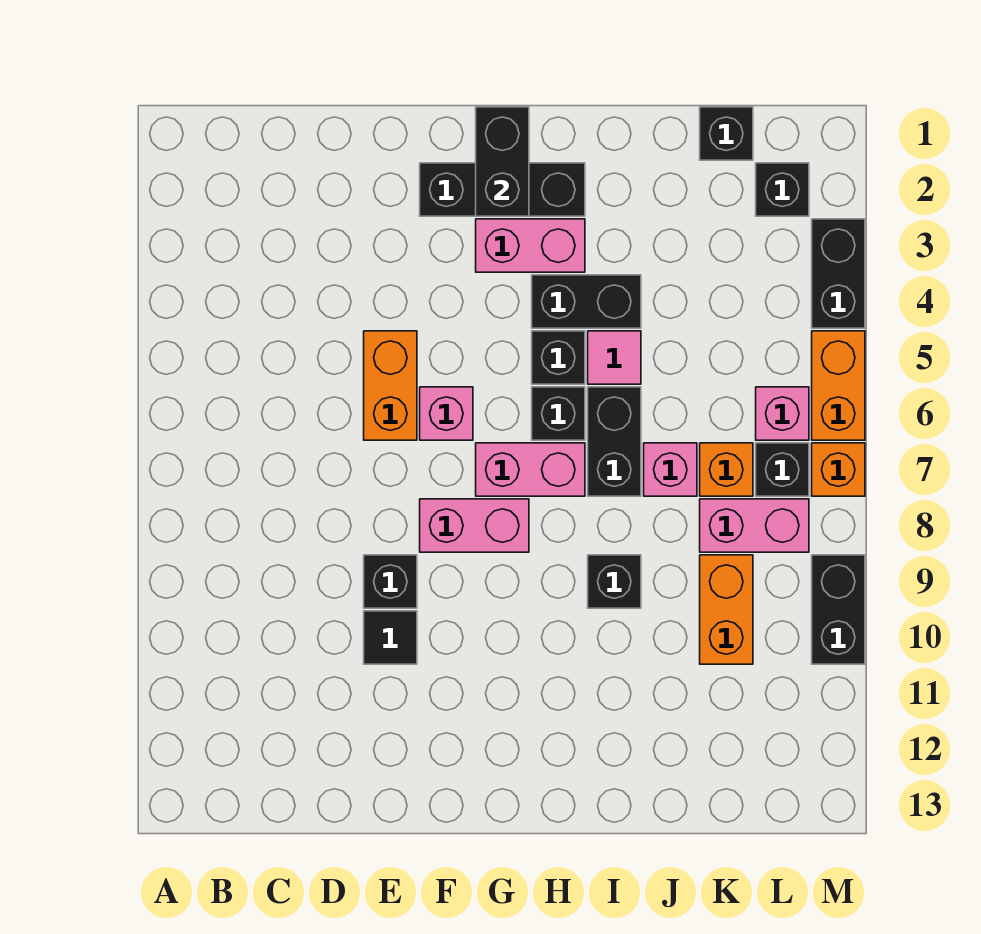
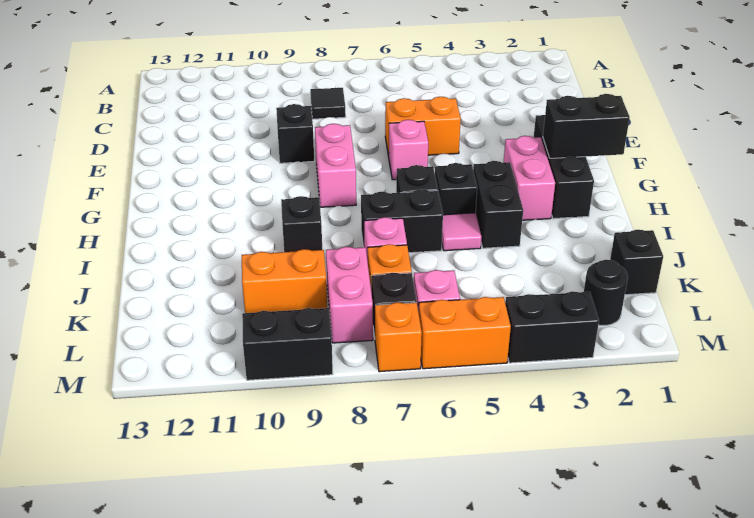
black tile E10 level 1 -> black tile C8 level 1
pink brick G7:H7 level 1 -> none
black brick L2 level 1 -> black round brick L2 level 1

